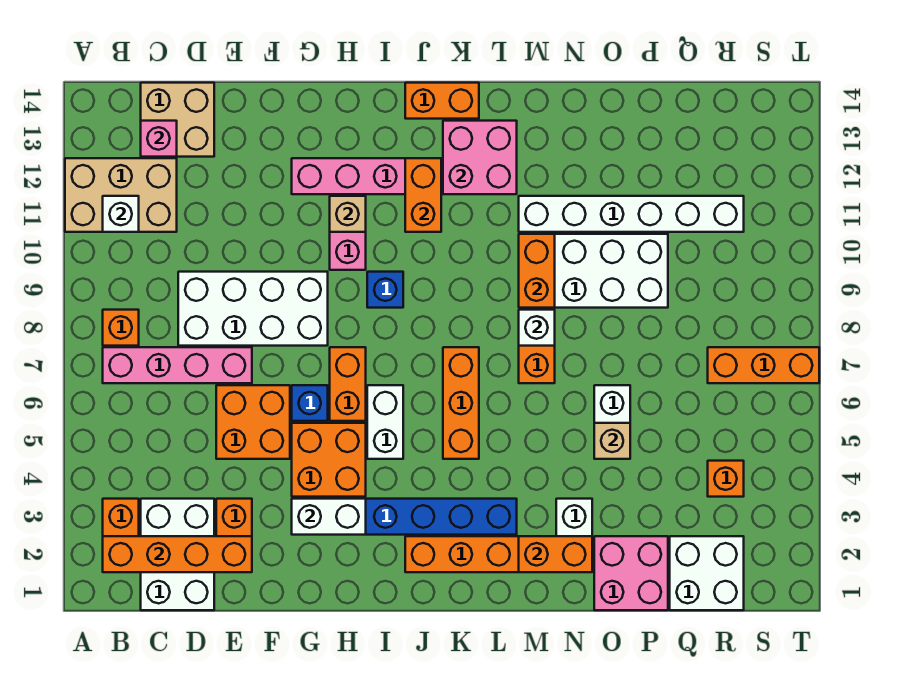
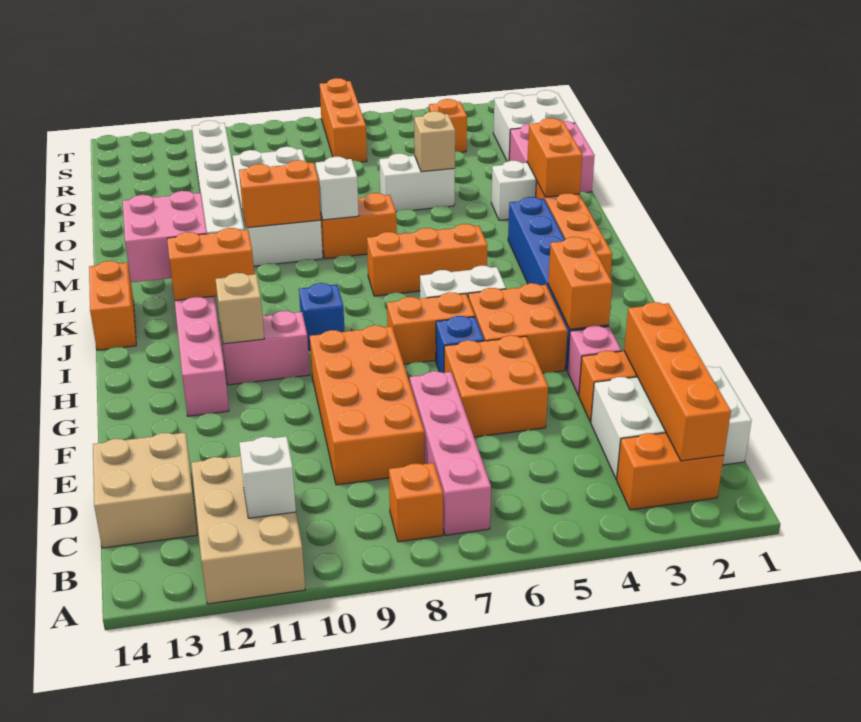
pink brick C13 level 2 -> pink brick F3 level 1
white brick D8:G9 level 1 -> orange brick D8:G9 level 1
white brick G3:H3 level 2 -> orange brick G3:H3 level 2

